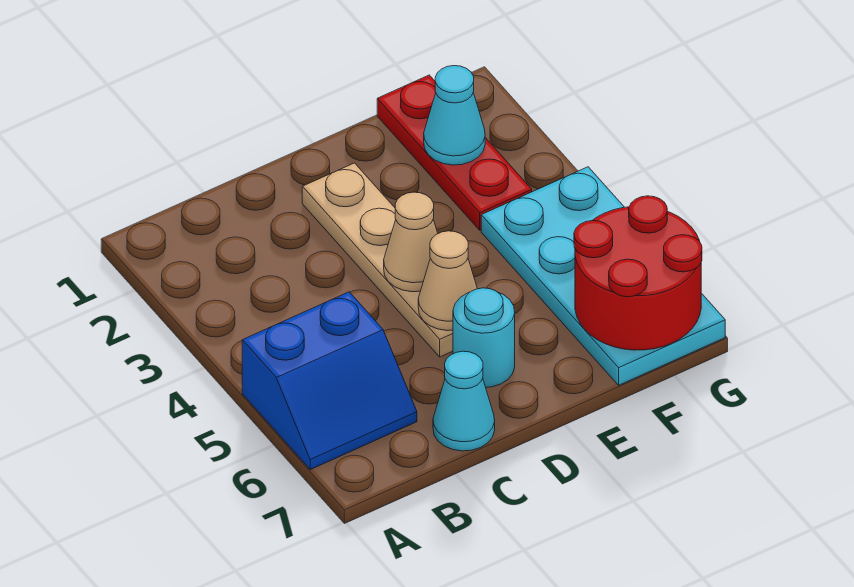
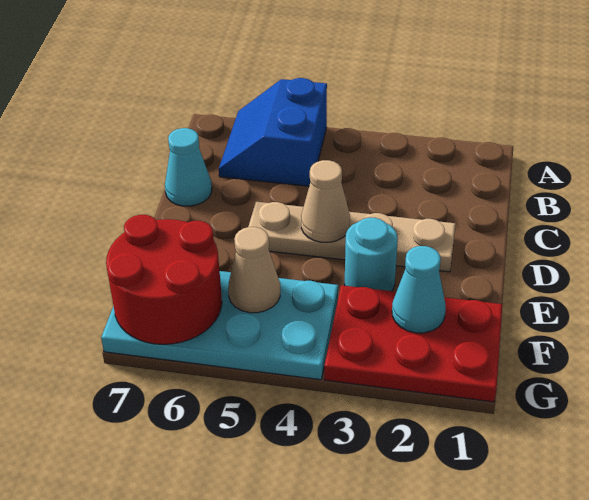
tan cone D5 level 2 -> tan cone F5 level 2
cyan round brick D6 level 1 -> cyan round brick E3 level 1
red plate F1:F3 level 1 -> red plate F1:G3 level 1

